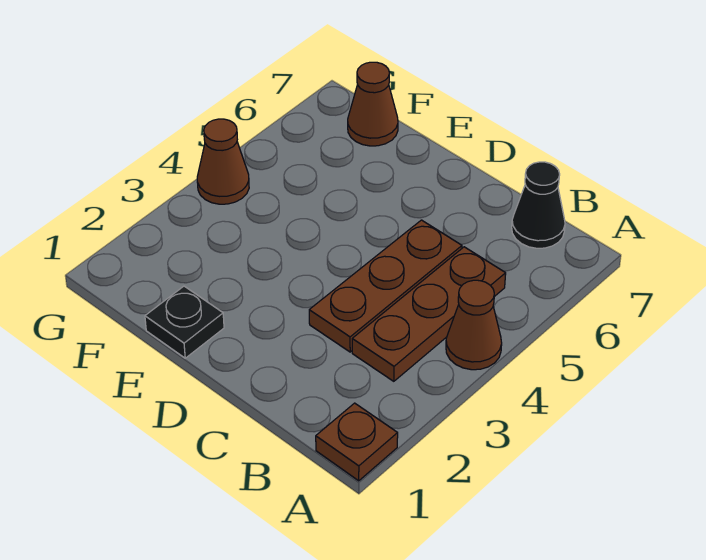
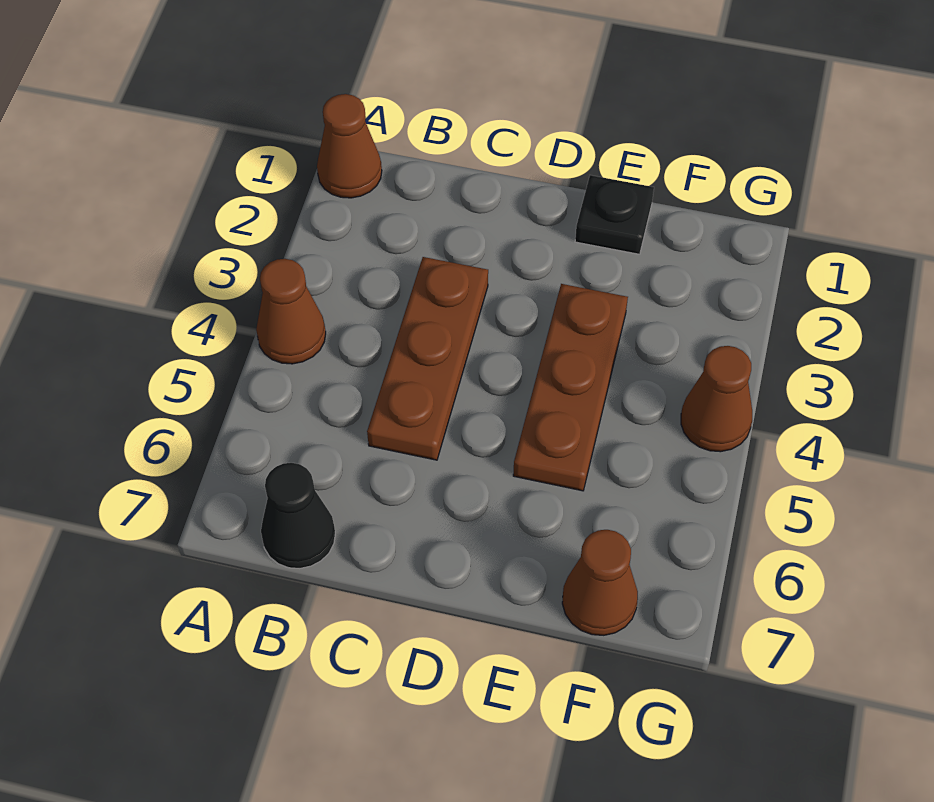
brown plate A1 level 1 -> brown cone A1 level 1
brown plate B3:B5 level 1 -> brown plate E3:E5 level 1

